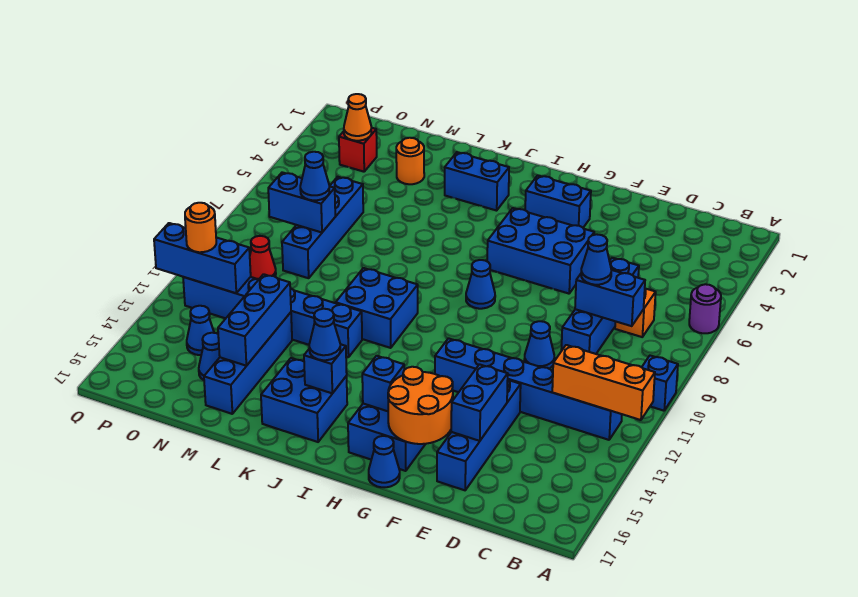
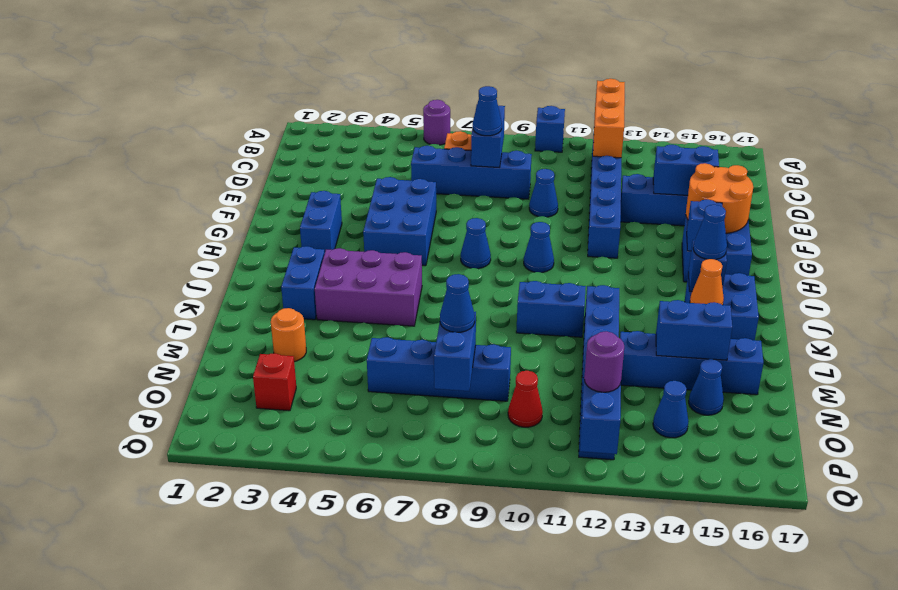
blue cone G17 level 1 -> blue cone H10 level 1
none -> purple brick J4:K6 level 1
blue brick J10:K11 level 1 -> blue brick K10:K11 level 1
blue brick M13:M15 level 2 -> blue brick M14:M15 level 2
orange cone O3 level 2 -> orange cone K15 level 2
orange round brick P12 level 3 -> purple round brick P12 level 3

